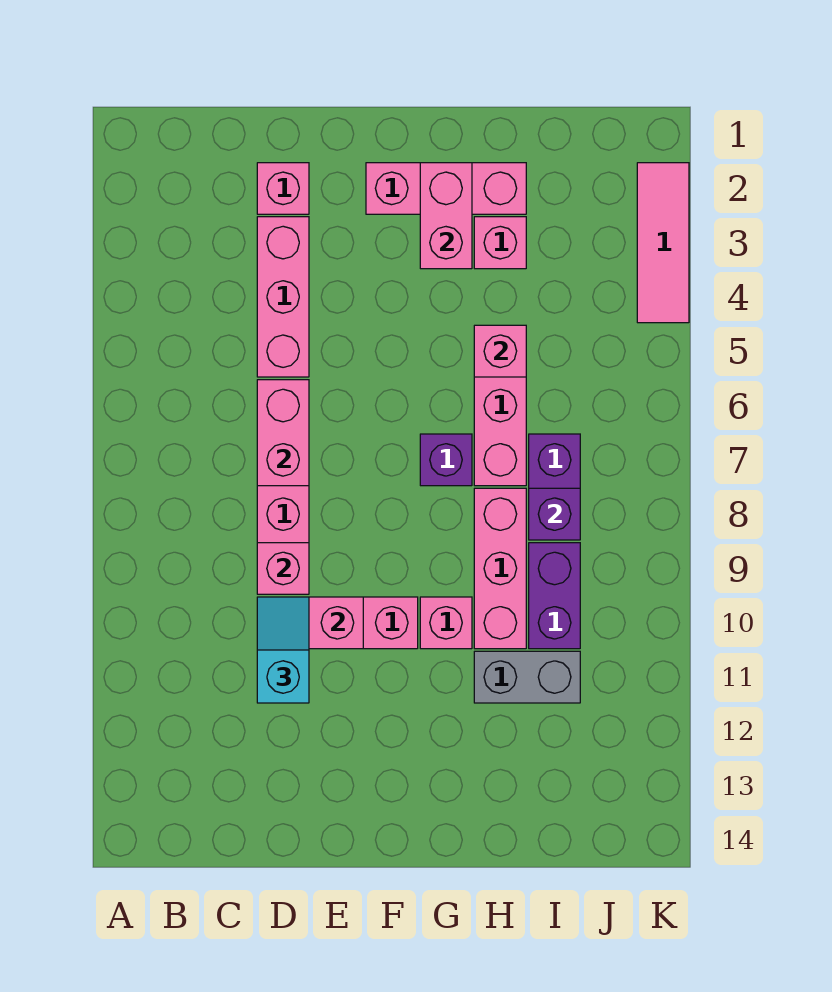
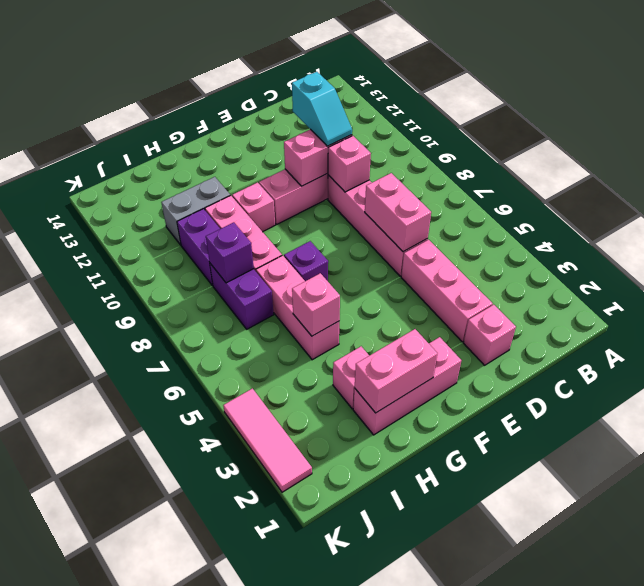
pink brick G2:G3 level 2 -> pink brick G2:H2 level 2

